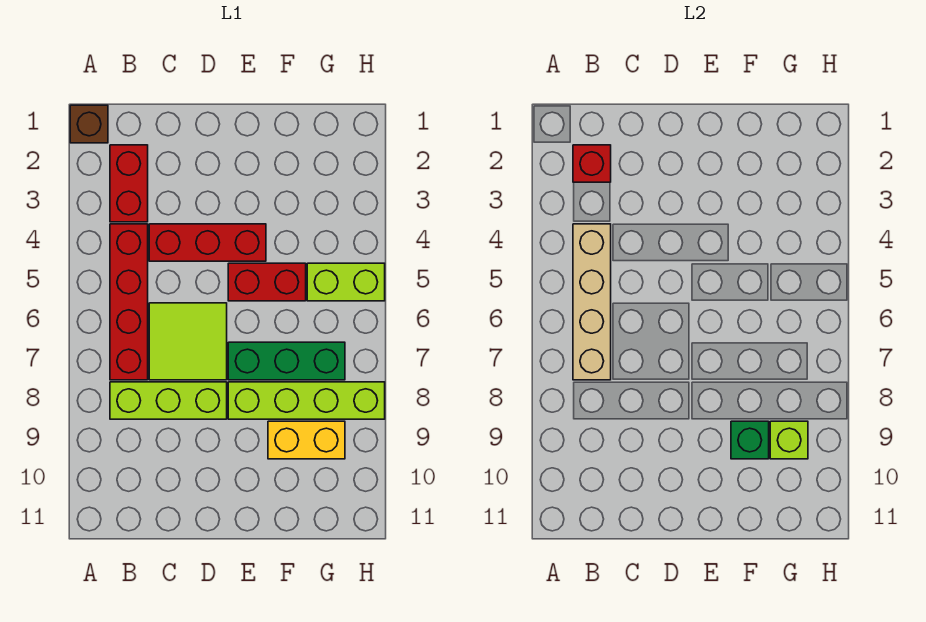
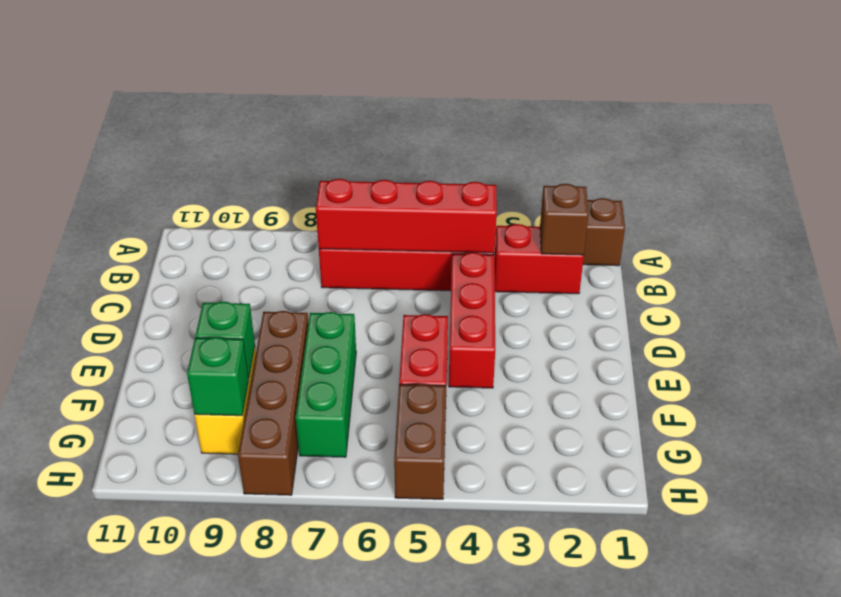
red brick B2 level 2 -> brown brick B2 level 2
tan brick B4:B7 level 2 -> red brick B4:B7 level 2
lime brick B8:D8 level 1 -> none
lime tile C6:D7 level 1 -> none
lime brick E8:H8 level 1 -> brown brick E8:H8 level 1
lime brick G5:H5 level 1 -> brown brick G5:H5 level 1
lime brick G9 level 2 -> green brick G9 level 2

